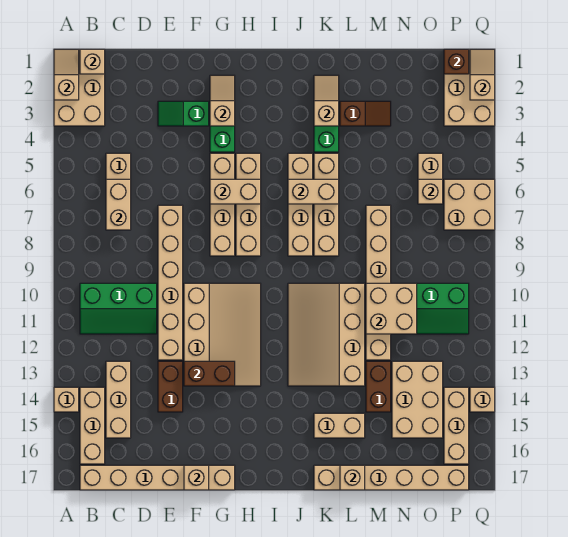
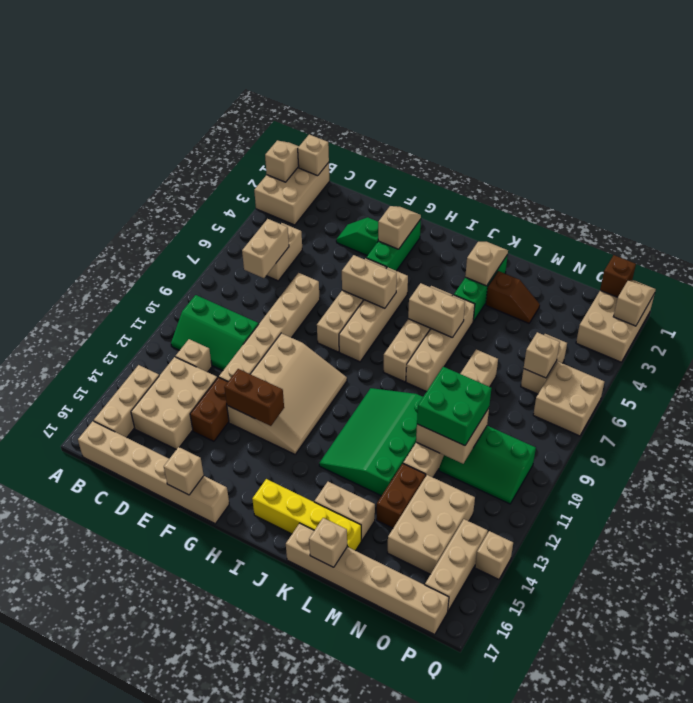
tan brick A14 level 1 -> tan brick C12 level 1
tan brick C13:C15 level 1 -> tan brick C13:D15 level 1
none -> yellow brick I16:L16 level 1
tan slope J10:L13 level 1 top L -> green slope J10:L13 level 1 top L
none -> green brick M10:N11 level 3

